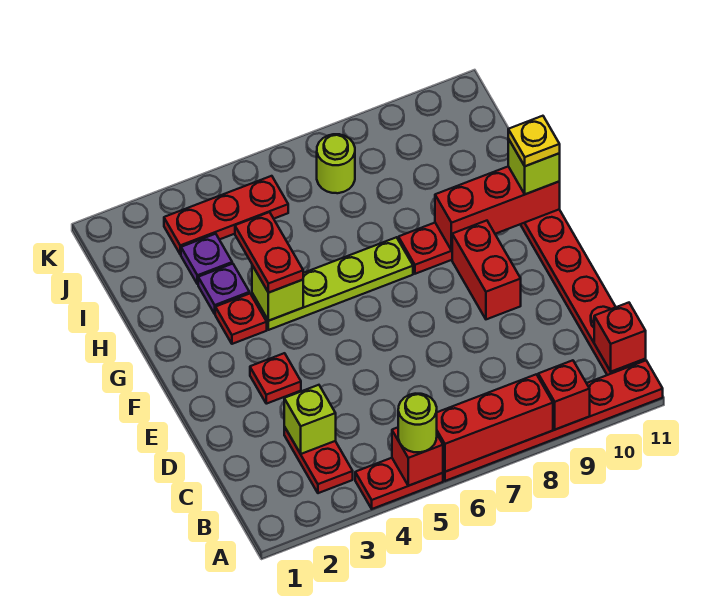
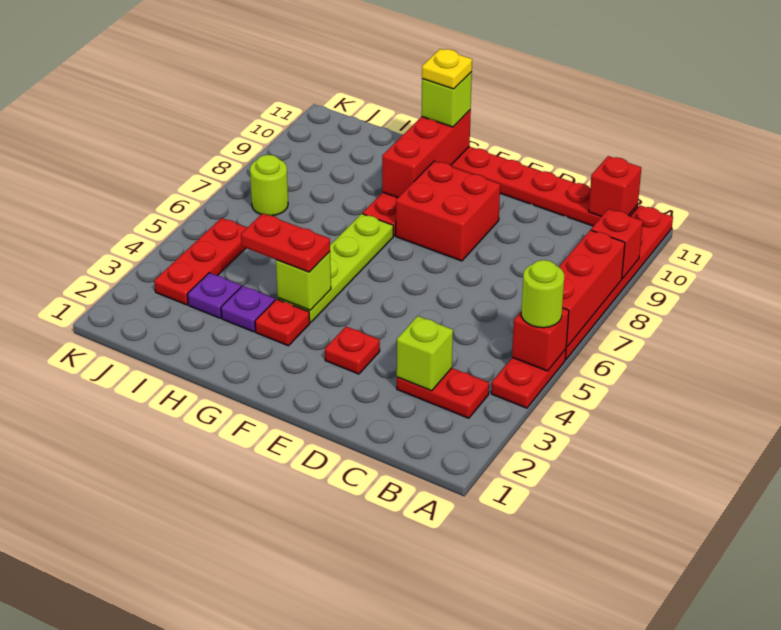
red brick E9:F9 level 1 -> red brick E8:F9 level 1

